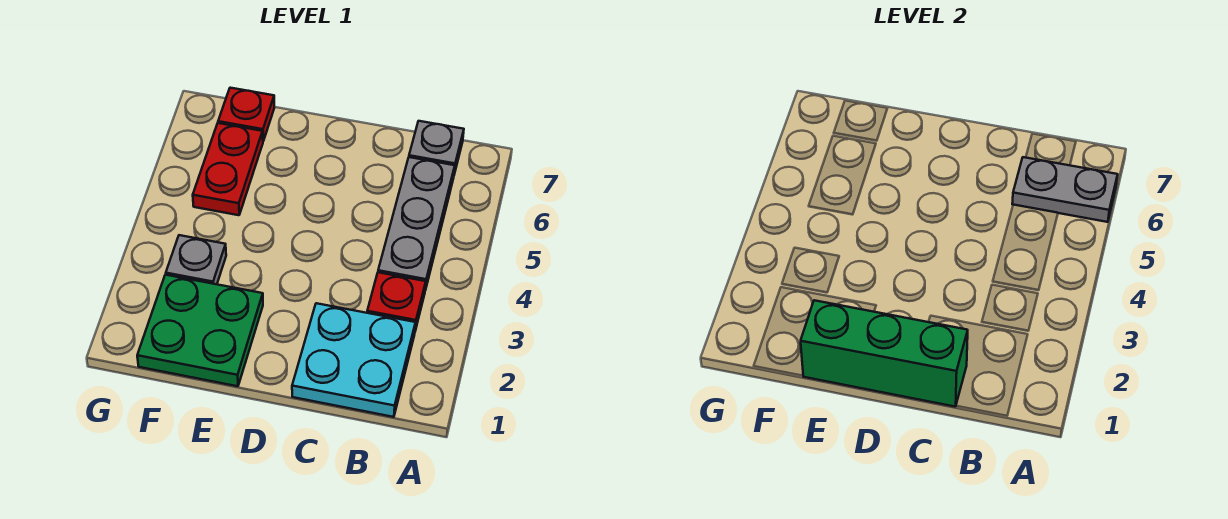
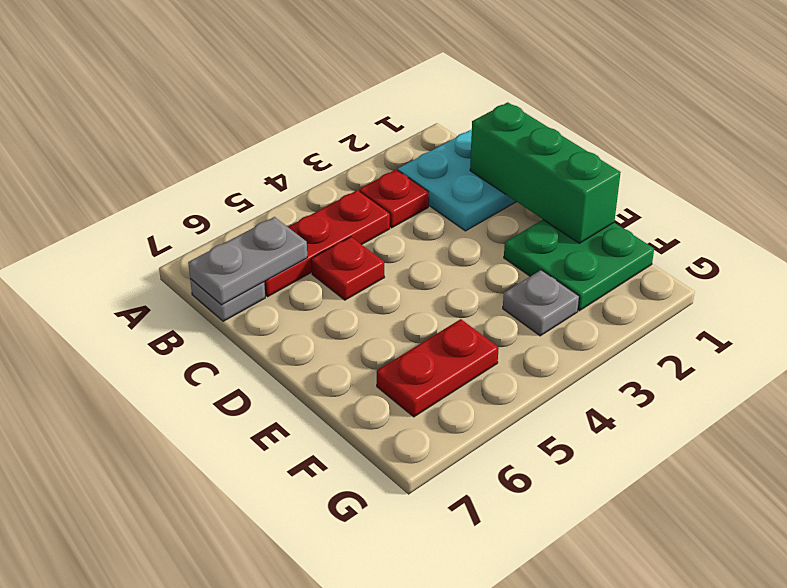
grey plate A6:B6 level 2 -> grey plate B6:B7 level 2
grey plate B4:B6 level 1 -> red plate B4:B6 level 1
red plate F7 level 1 -> red plate C5 level 1

